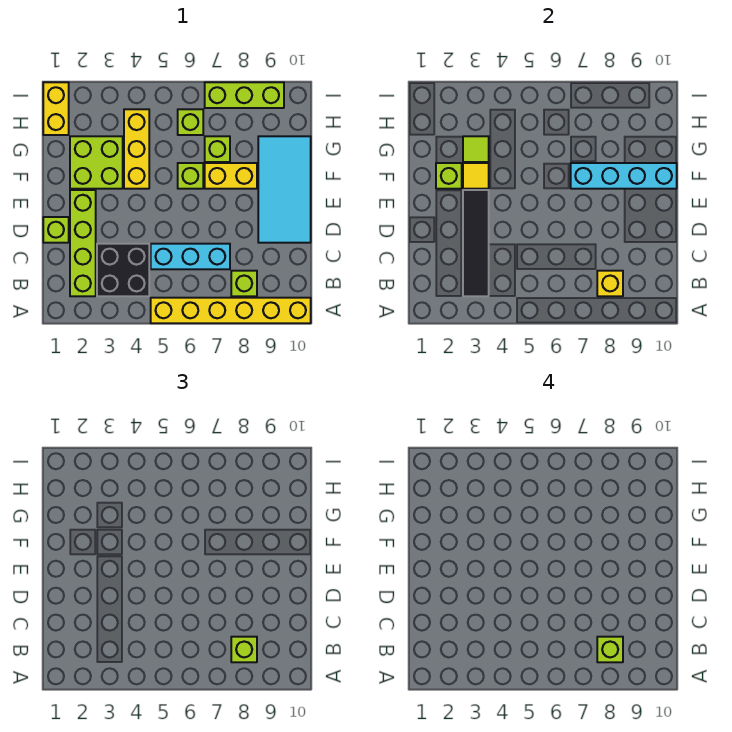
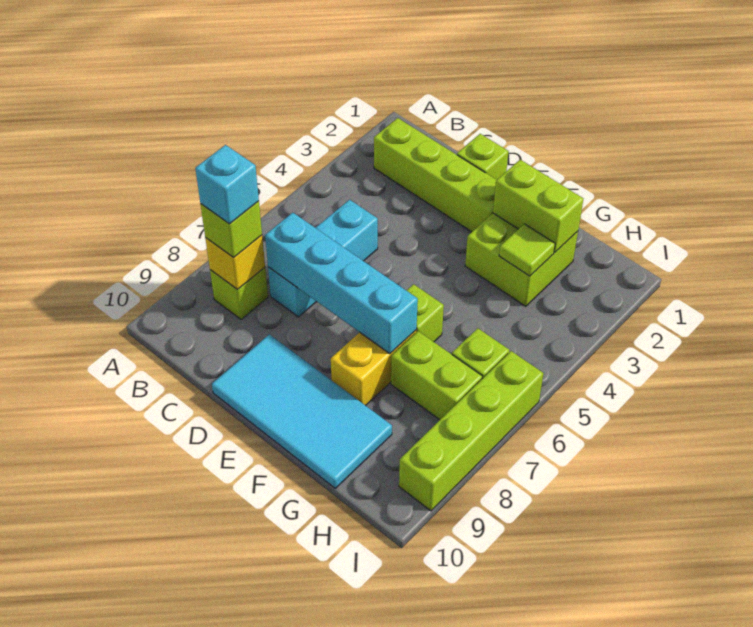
yellow brick A5:A10 level 1 -> none
black brick B3:C4 level 1 -> none
black tile B3:E3 level 2 -> none
lime brick B8 level 4 -> cyan brick B8 level 4
lime brick F2 level 2 -> lime brick F2:G2 level 2
yellow tile F3 level 2 -> none
yellow brick F4:H4 level 1 -> none
cyan brick F7:F10 level 2 -> cyan brick C7:F7 level 2
lime brick G7 level 1 -> lime brick G7:H7 level 1
yellow brick H1:I1 level 1 -> none
lime brick I7:I9 level 1 -> lime brick I6:I9 level 1

